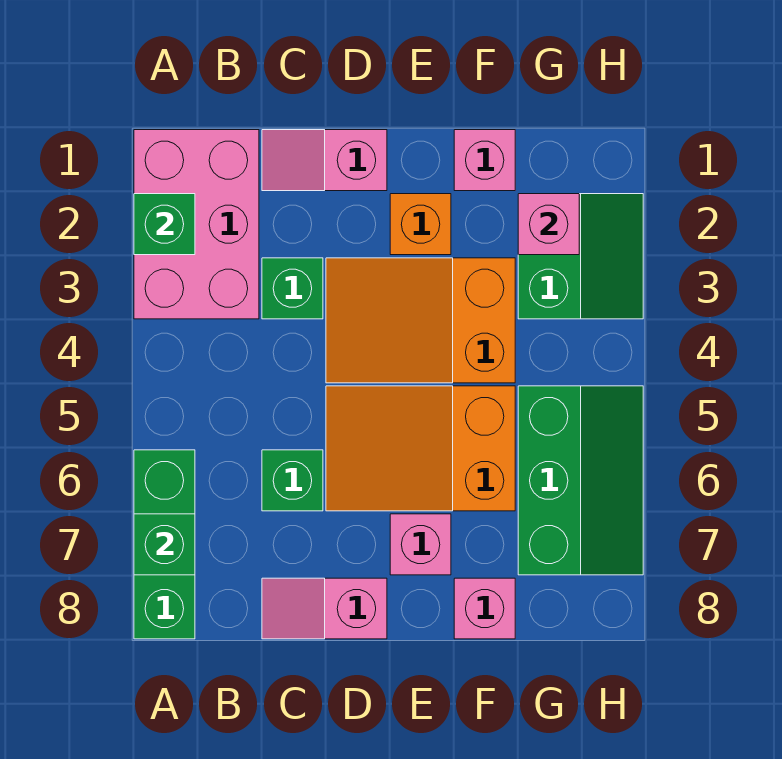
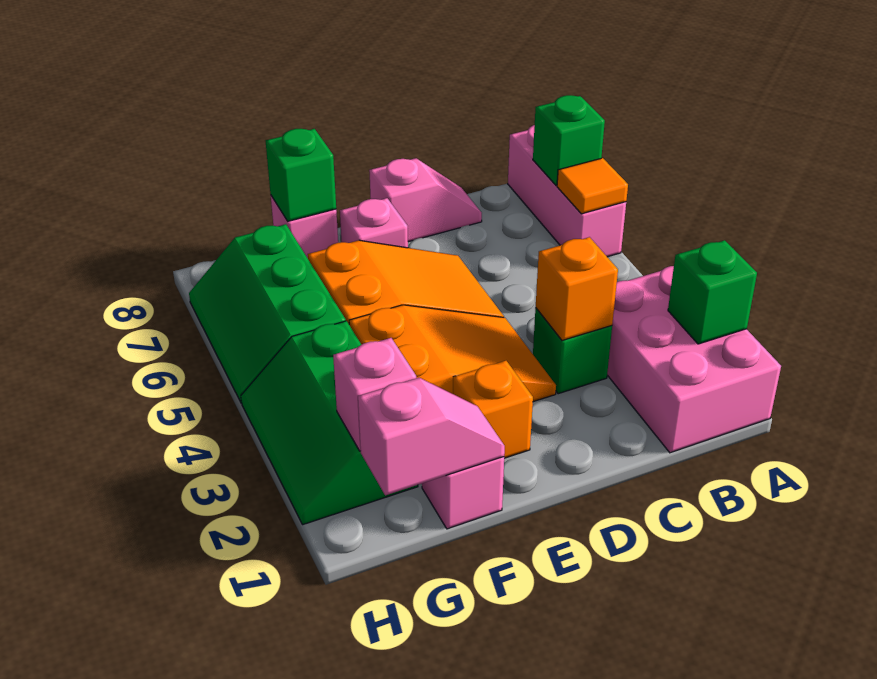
green brick A6:A8 level 1 -> pink brick A6:A8 level 1
none -> orange tile A6 level 2
pink slope C1:D1 level 1 top D -> pink slope F1:G1 level 2 top G
none -> orange brick C3 level 2
green brick C6 level 1 -> green brick F8 level 2
green slope G2:H3 level 1 top G -> green slope G2:H4 level 1 top G

